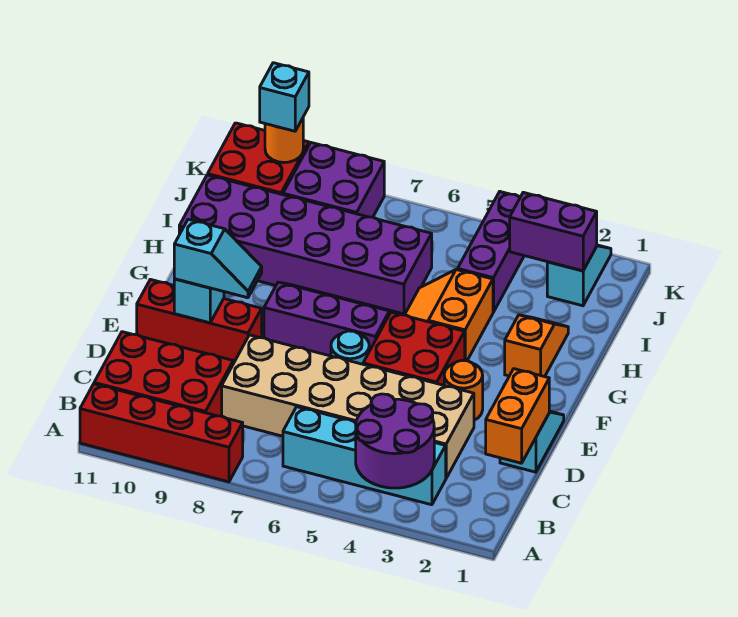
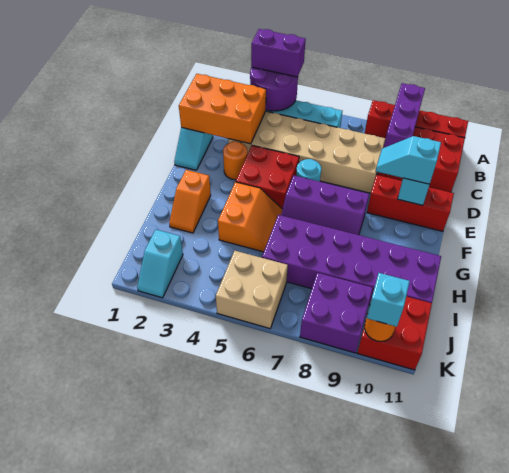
orange brick C1:D1 level 2 -> orange brick C1:D3 level 2
purple brick I4:K4 level 1 -> purple brick A9:C9 level 2
purple brick J2:J3 level 2 -> purple brick A3:A4 level 3
none -> tan brick J5:K6 level 1

